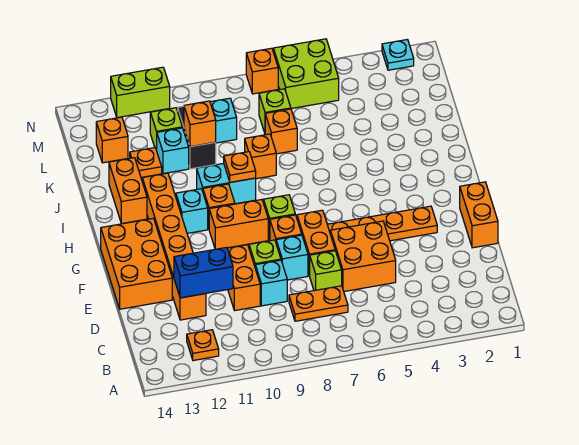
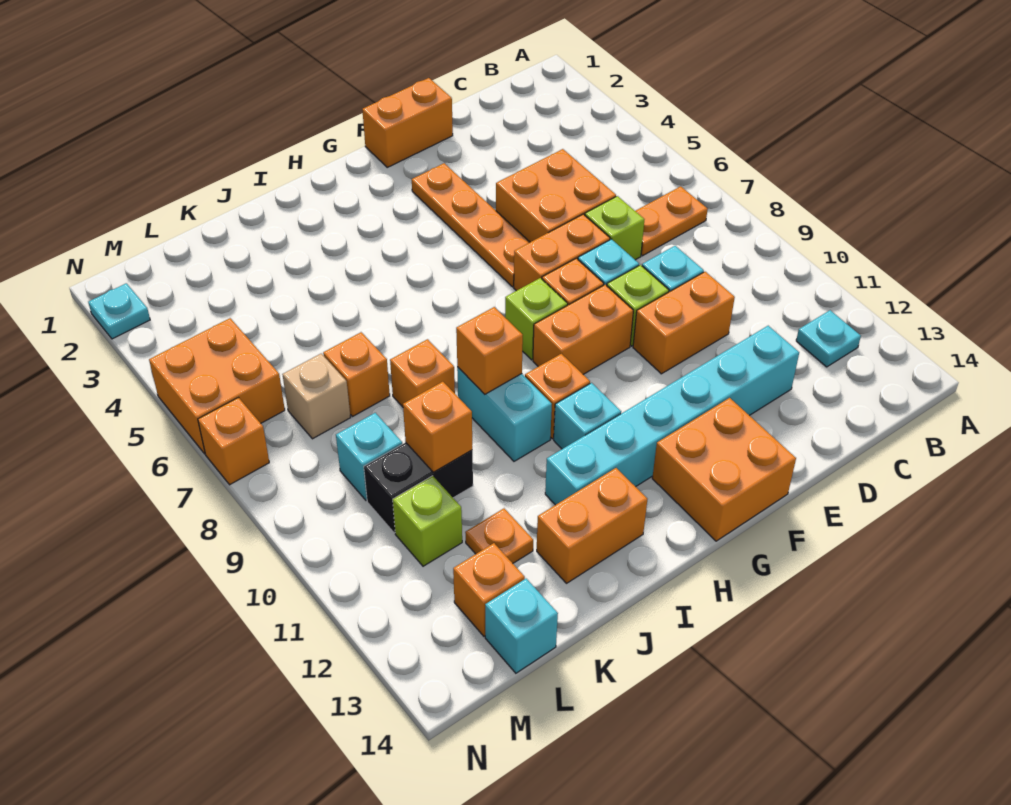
orange plate B12 level 1 -> cyan plate B12 level 1
orange plate C7:C8 level 1 -> orange plate B7:C7 level 1
blue brick D11:D12 level 2 -> none
orange brick D12:I12 level 1 -> cyan brick D12:I12 level 1
orange brick E13:G14 level 1 -> orange brick F13:G14 level 1
orange brick G9:G10 level 1 -> orange brick F9:G9 level 1
orange plate I9 level 2 -> orange brick I9 level 2
cyan brick K11 level 1 -> cyan brick L14 level 1
lime brick L7 level 1 -> tan brick L7 level 1
lime brick M5:N6 level 1 -> orange brick M5:N6 level 1
lime brick N11:N12 level 1 -> none

